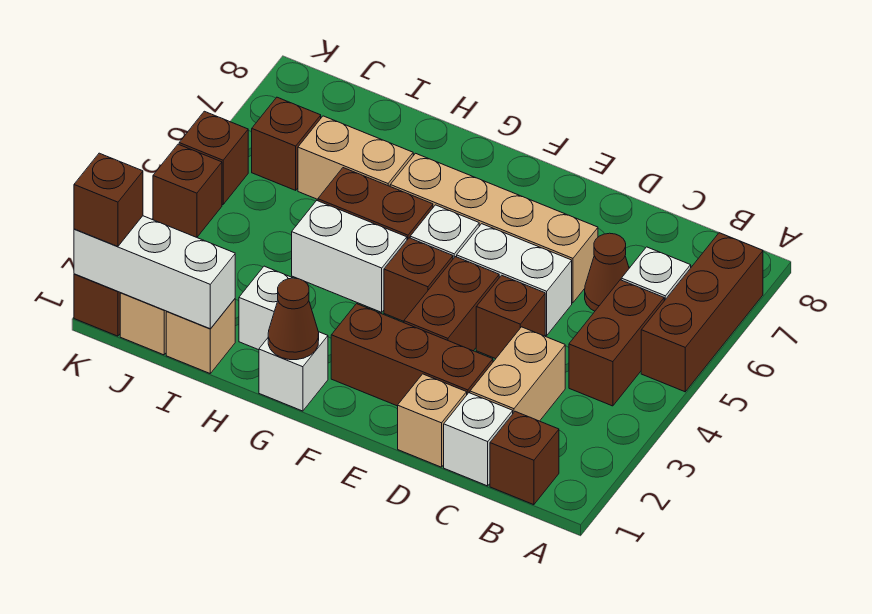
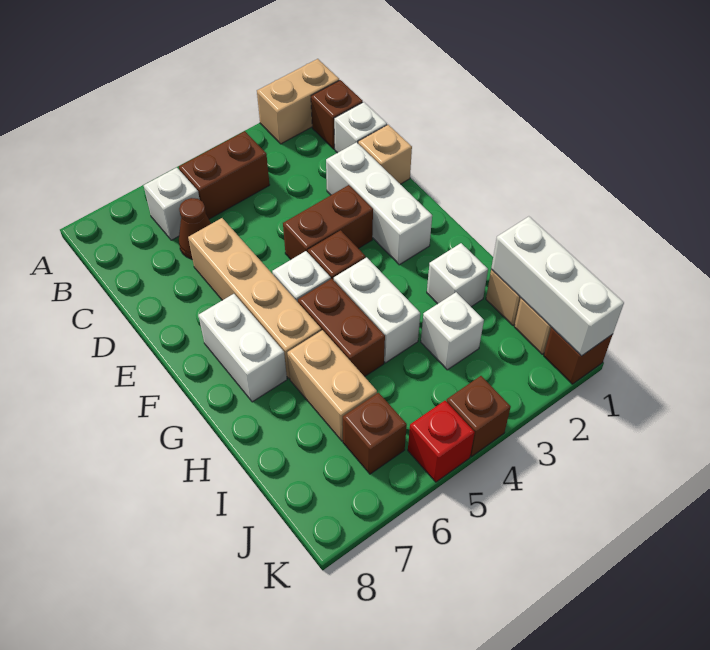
brown brick A5:A7 level 1 -> none
tan brick C2:C3 level 1 -> tan brick A1:A2 level 1
brown brick D2:F2 level 1 -> white brick D2:F2 level 1
brown brick D4 level 1 -> none
white brick D5:E5 level 1 -> white brick F7:G7 level 1
white brick G1 level 1 -> white brick I3 level 1
brown cone G1 level 2 -> none
brown brick K1 level 3 -> none
brown brick K5 level 1 -> red brick K5 level 1

